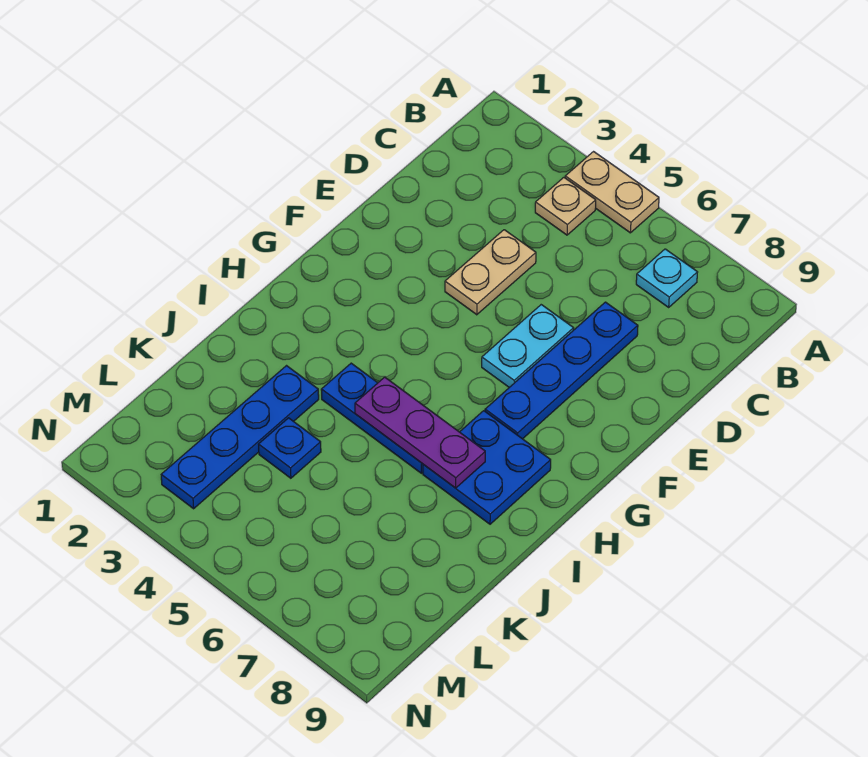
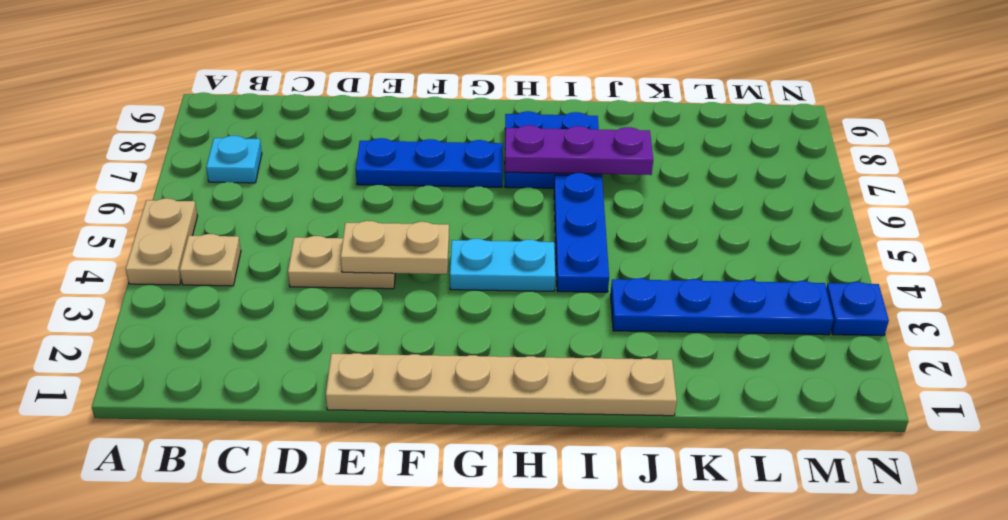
blue plate D7:G7 level 1 -> blue plate E7:G7 level 1
none -> tan plate E1:J1 level 1
none -> tan plate E4:F4 level 2
cyan plate E6:F6 level 1 -> cyan plate G4:H4 level 1
purple plate I5:I7 level 2 -> purple plate H7:J7 level 2
blue plate K4 level 1 -> blue plate N3 level 1

